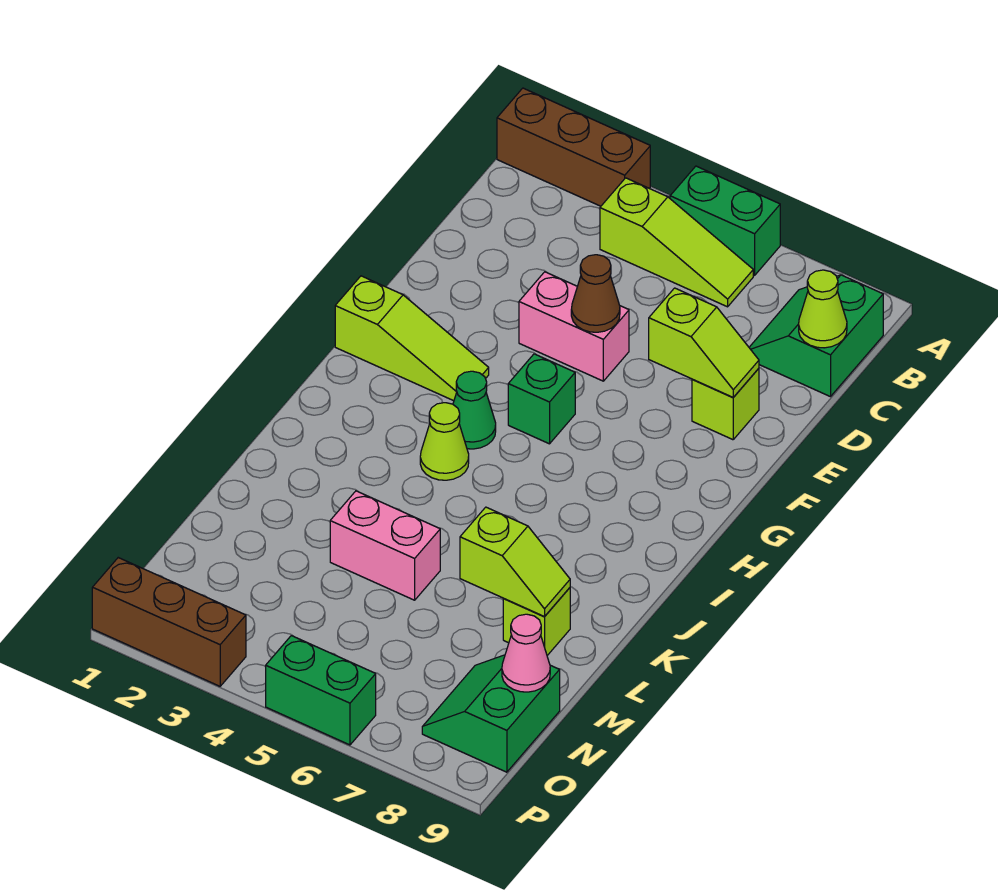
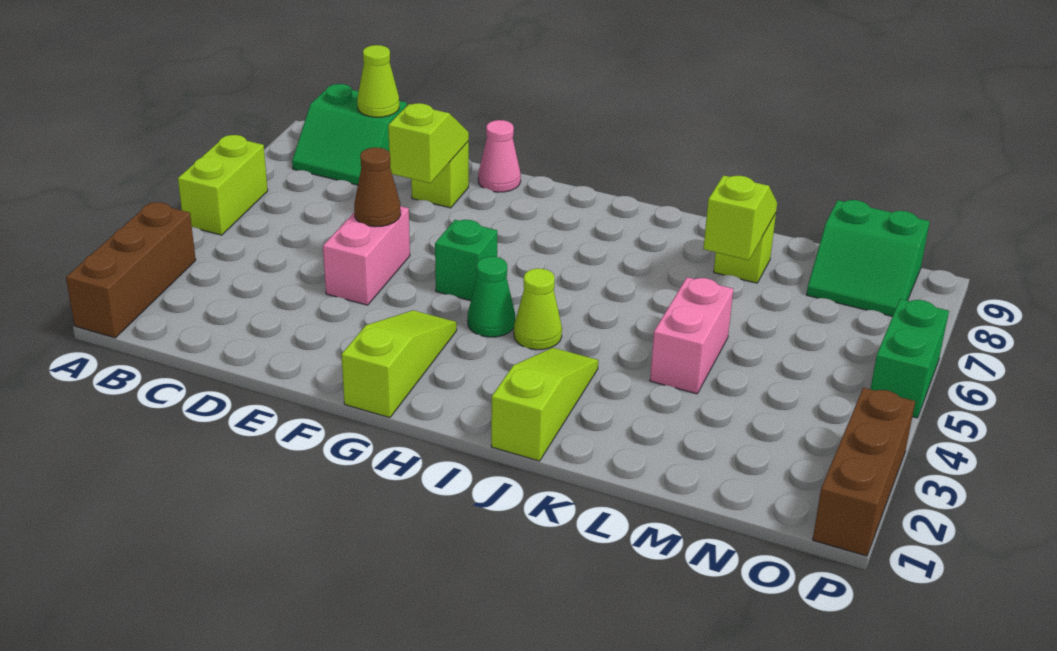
green brick A5:A6 level 1 -> lime brick A5:A6 level 1
lime slope B4:B6 level 1 top 4 -> lime slope J1:J3 level 1 top 1
pink cone N9 level 2 -> pink cone F9 level 1

